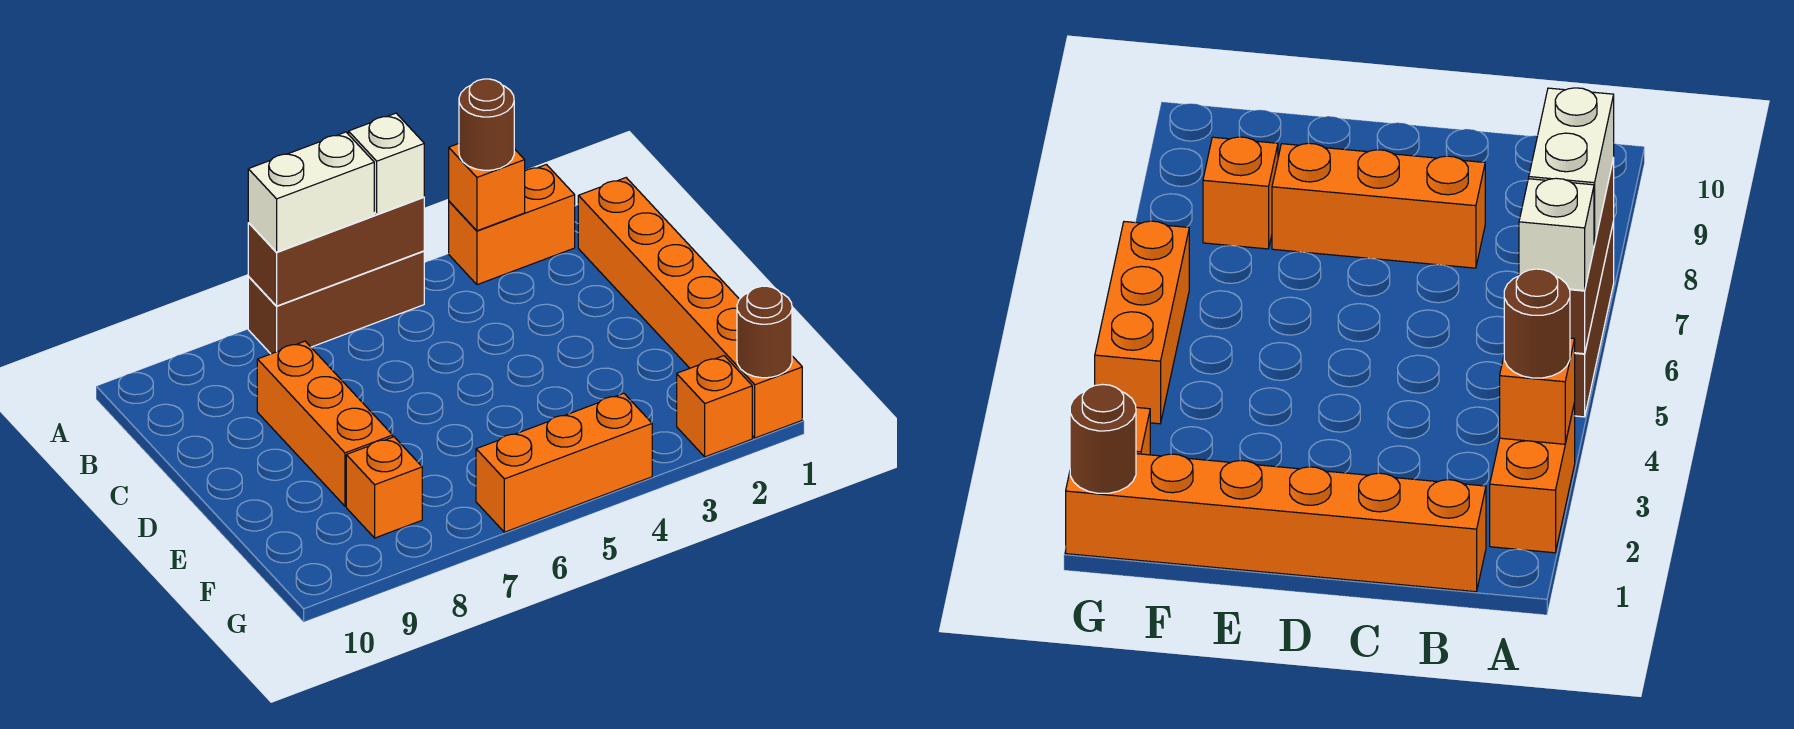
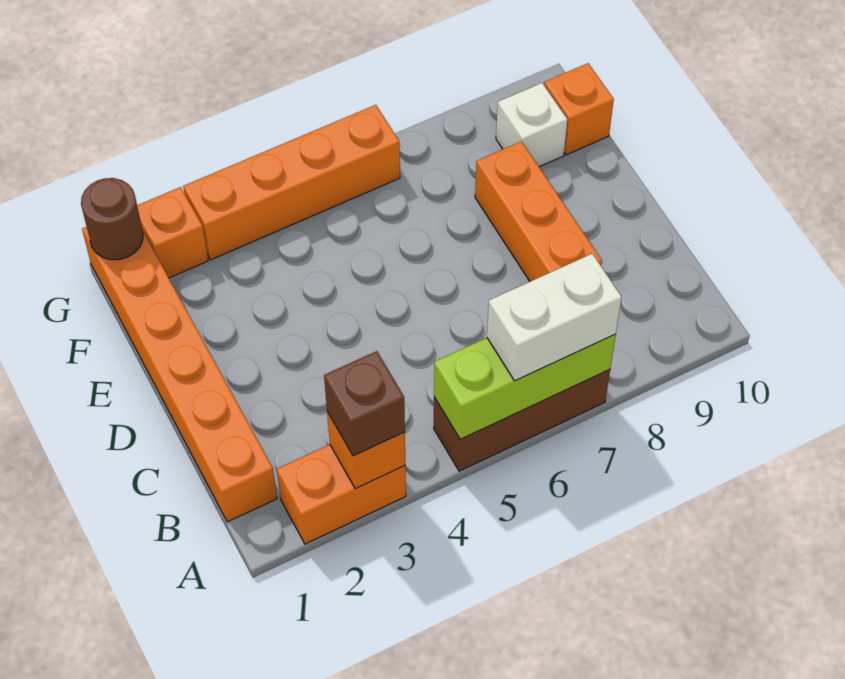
brown round brick A3 level 3 -> brown brick A3 level 3
brown brick A5:A7 level 2 -> lime brick A5:A7 level 2
white brick A5 level 3 -> white brick F9 level 1
orange brick F8 level 1 -> orange brick F10 level 1
orange brick G4:G6 level 1 -> orange brick G3:G6 level 1

